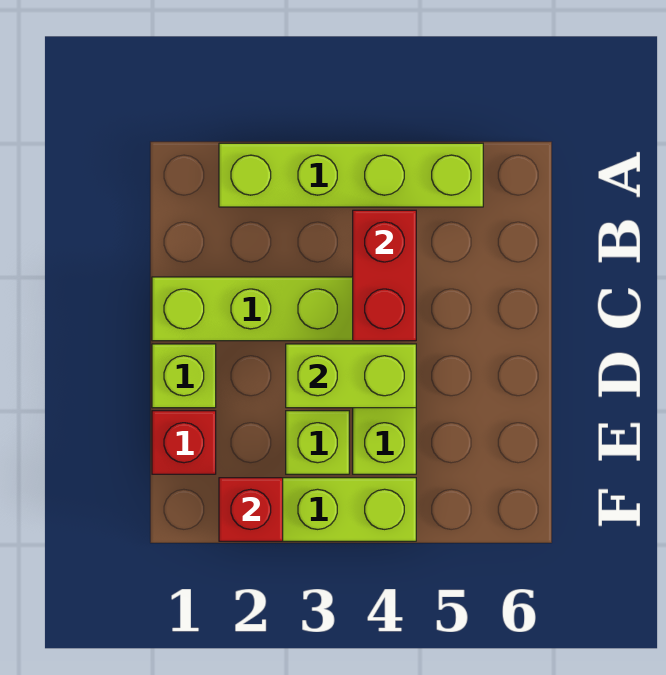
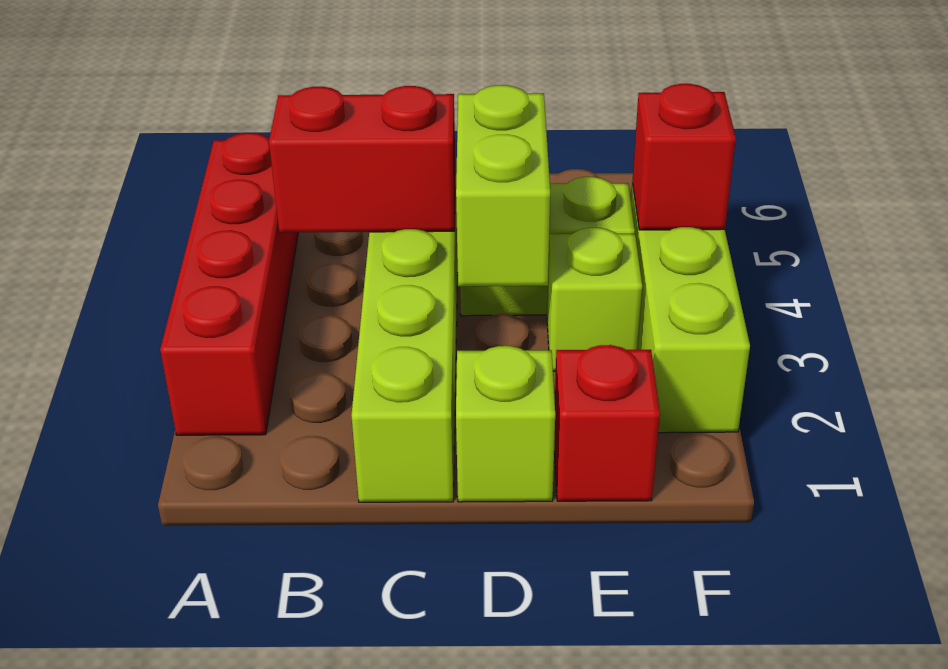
lime brick A2:A5 level 1 -> red brick A2:A5 level 1
red brick F2 level 2 -> red brick F4 level 2

